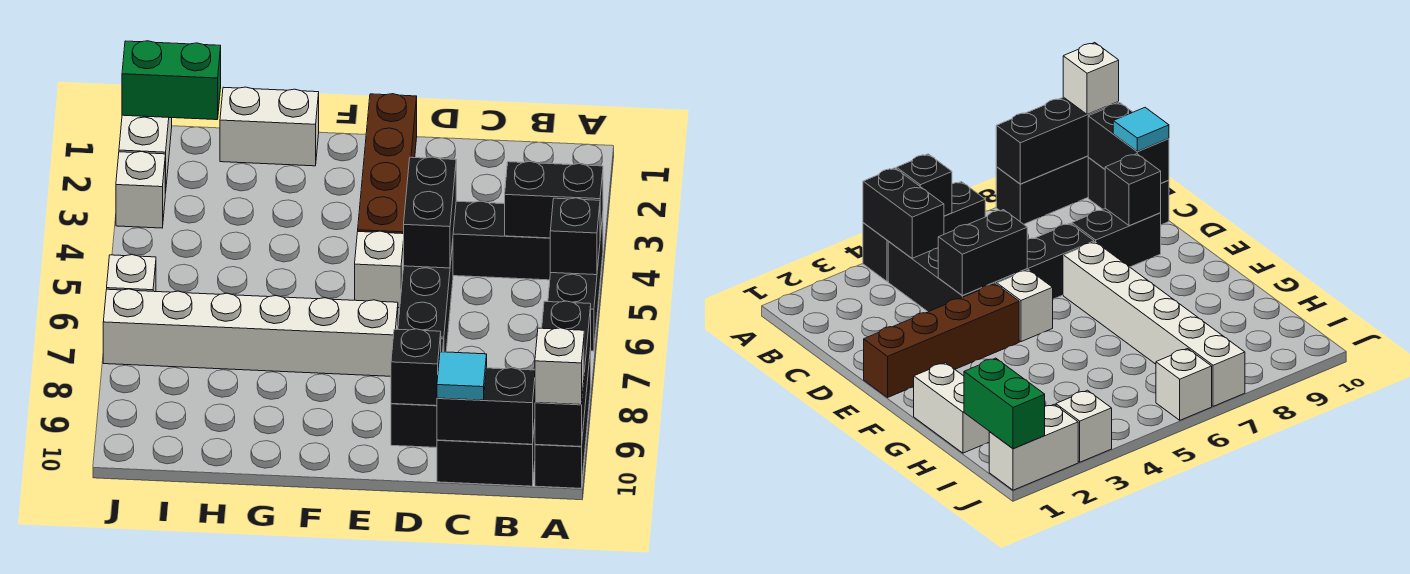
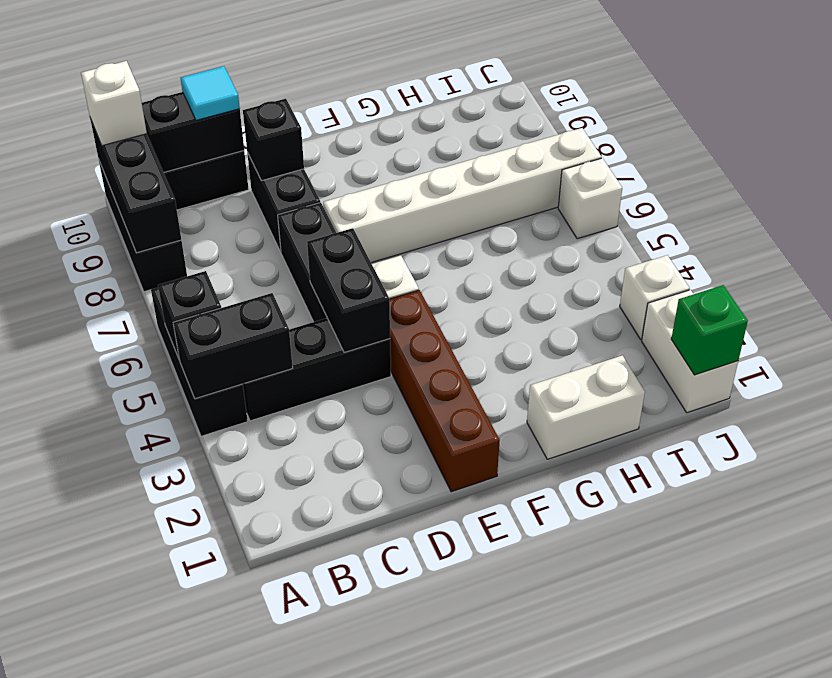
green brick I1:J1 level 2 -> green brick J1 level 2

